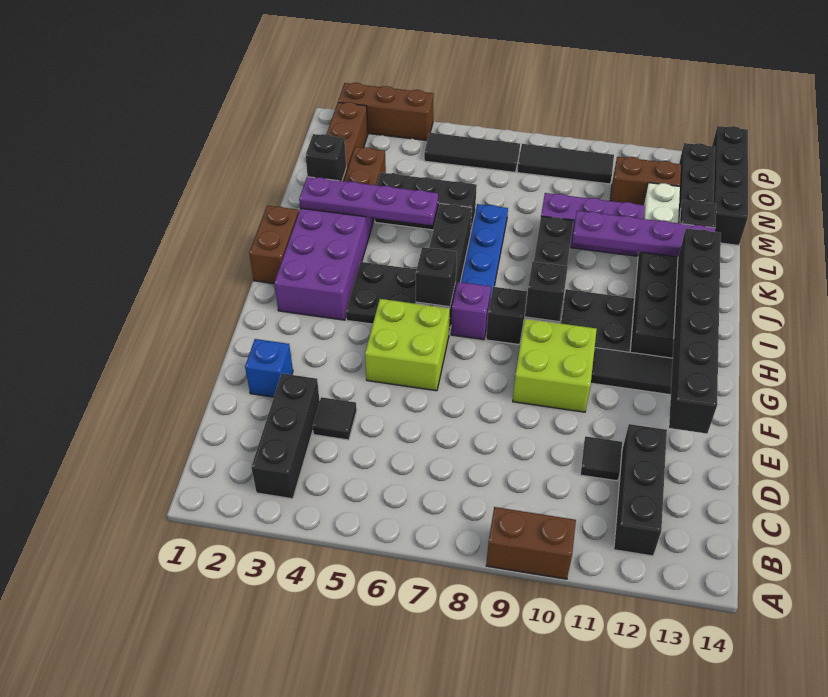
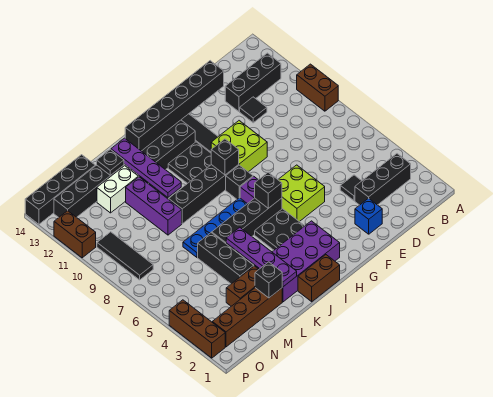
brown brick N11:N12 level 1 -> brown brick P11:P12 level 1
black tile O5:O7 level 1 -> none

